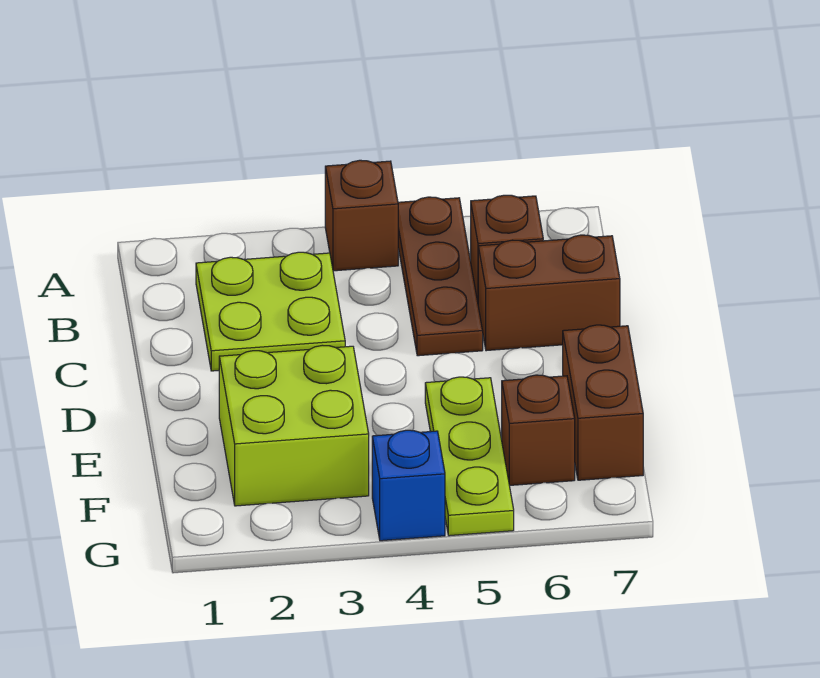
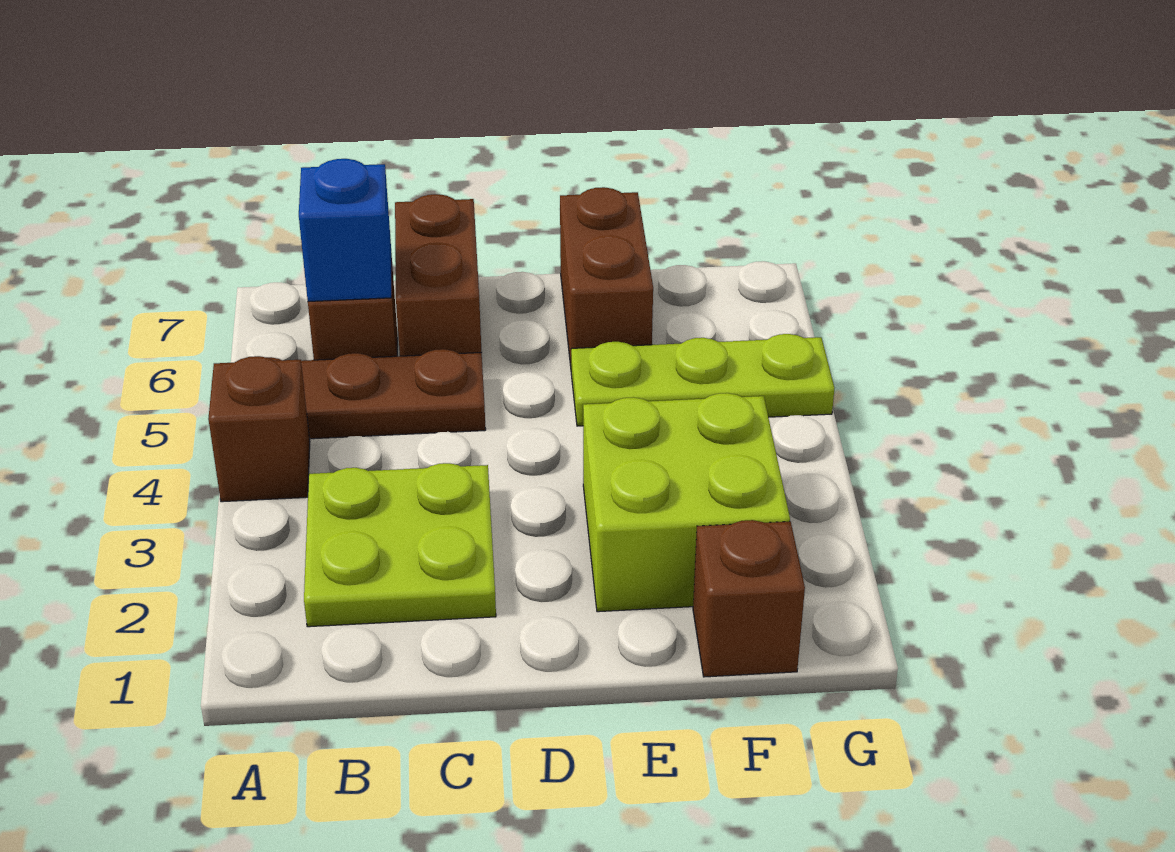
brown brick E7:F7 level 1 -> brown brick E6:E7 level 1
brown brick F6 level 1 -> brown brick F1 level 1
blue brick G4 level 1 -> blue brick B6 level 2

